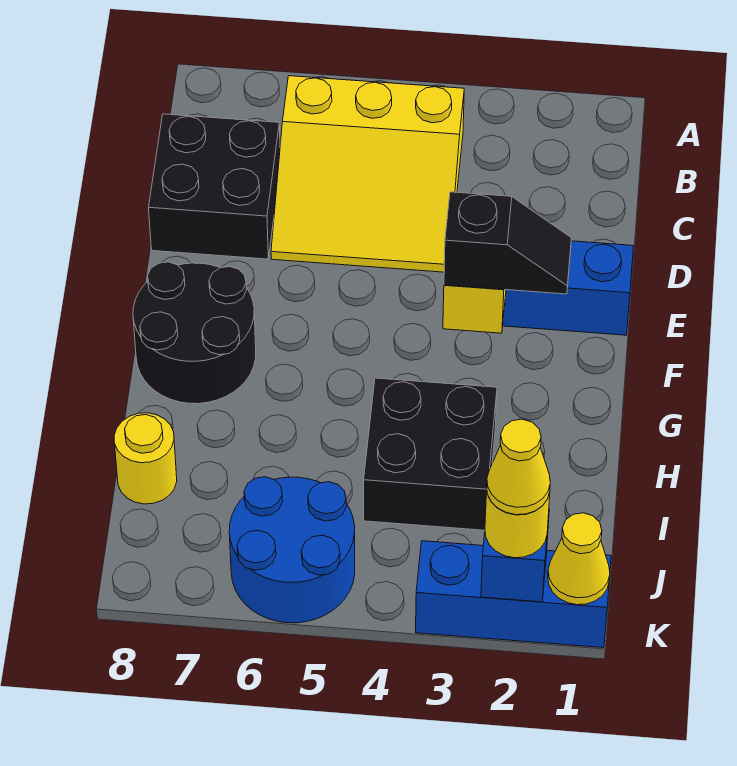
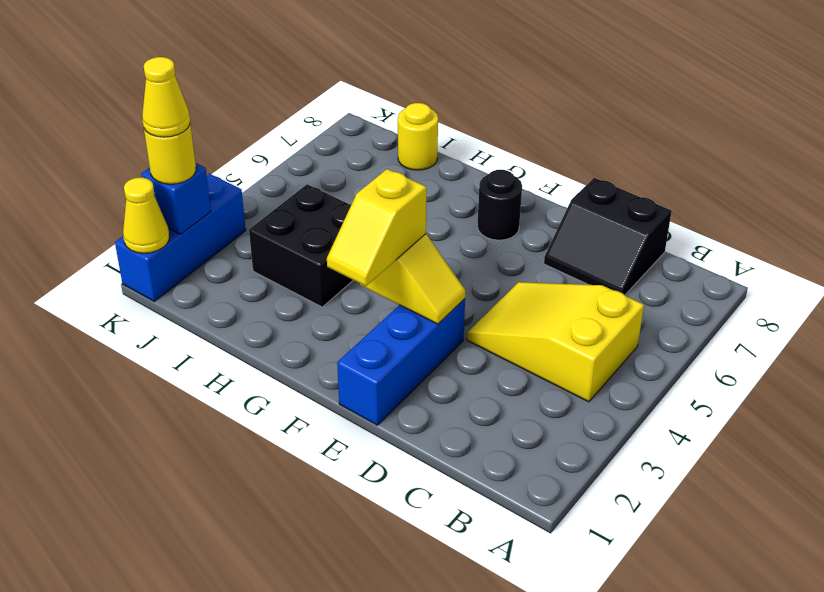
yellow slope B4:D6 level 1 top B -> yellow slope B4:D5 level 1 top B
black brick C7:D8 level 1 -> black slope C7:D8 level 1 top 8
black slope F2:F3 level 3 top 3 -> yellow slope F2:F3 level 3 top 3
black round brick F7:G8 level 1 -> black round brick F7 level 1
blue round brick J5:K6 level 1 -> none

